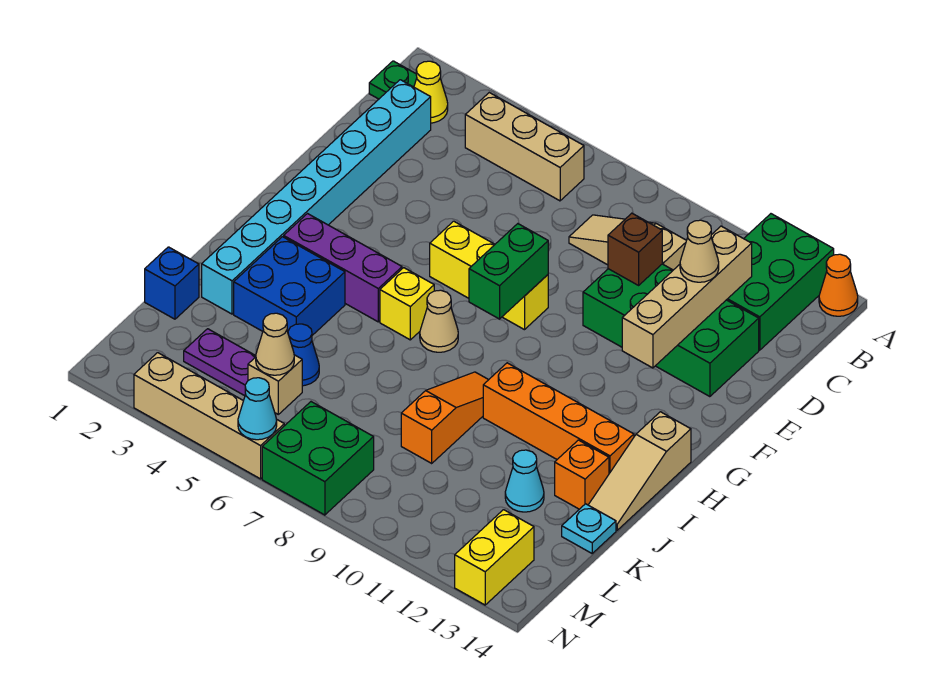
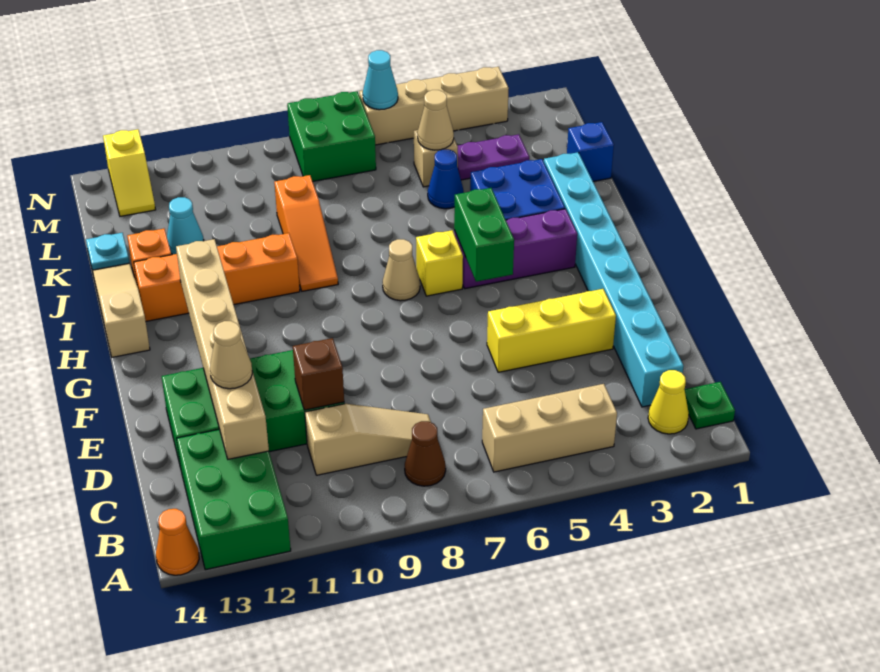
none -> brown cone B8 level 1
tan brick C12:F12 level 2 -> tan brick C12:H12 level 2
yellow brick F6:F8 level 1 -> yellow brick E3:E5 level 1
green brick F8:G8 level 2 -> green brick G5:H5 level 2
yellow brick M13:N13 level 1 -> yellow slope M13:N13 level 1 top N

